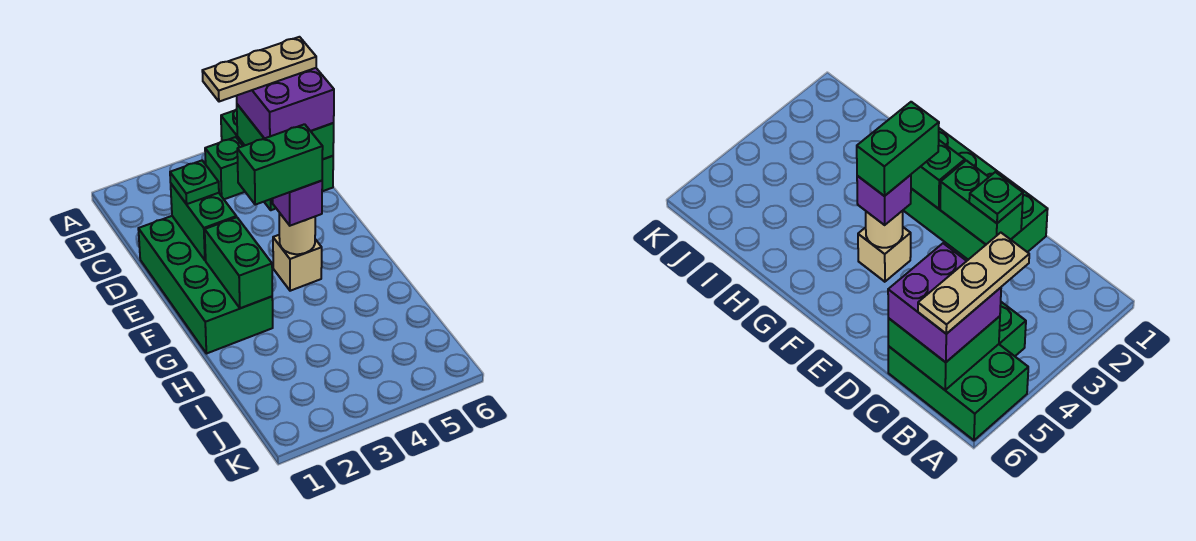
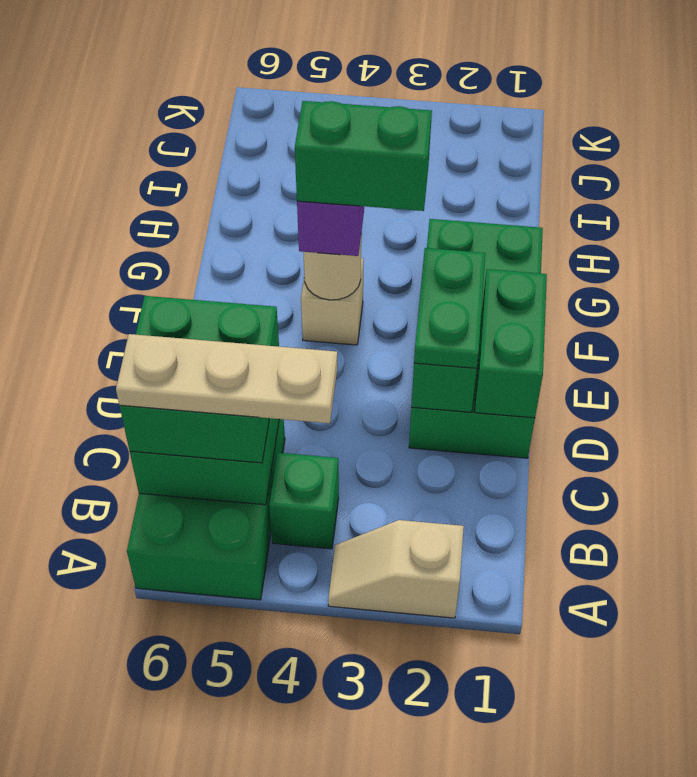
none -> tan slope A2:A3 level 1 top 2
purple brick B5:C6 level 3 -> green brick B5:C6 level 3
green plate D2 level 3 -> green plate D2:E2 level 3
green brick F2:G2 level 2 -> green brick D1:E1 level 2

